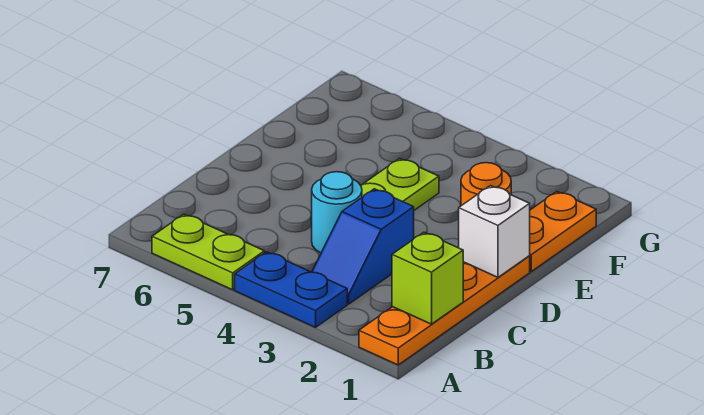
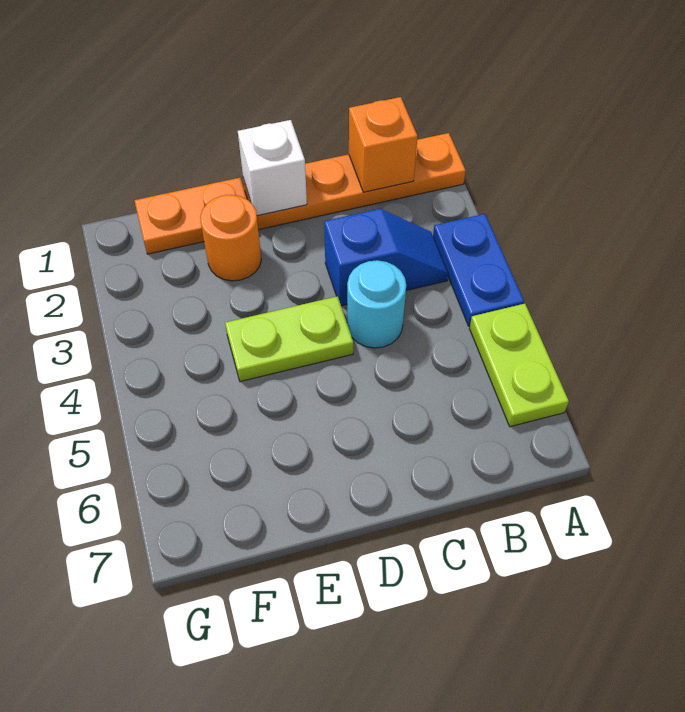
lime brick B1 level 2 -> orange brick B1 level 2

